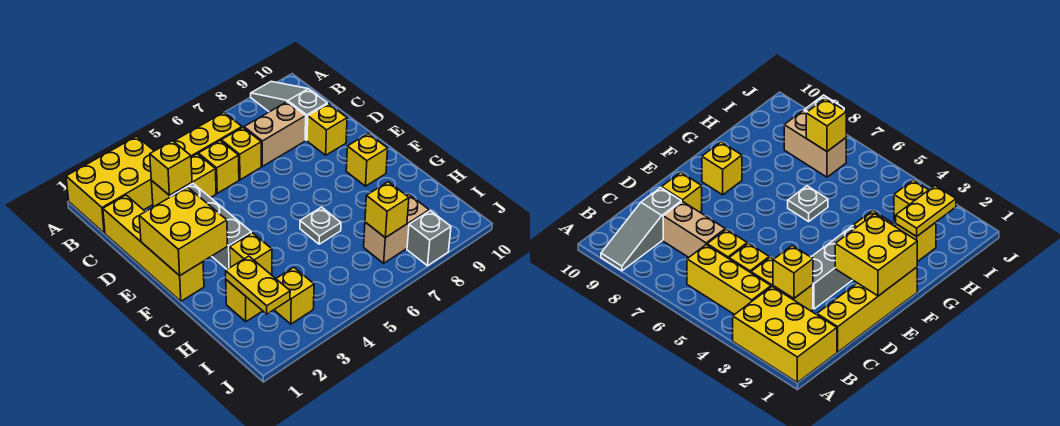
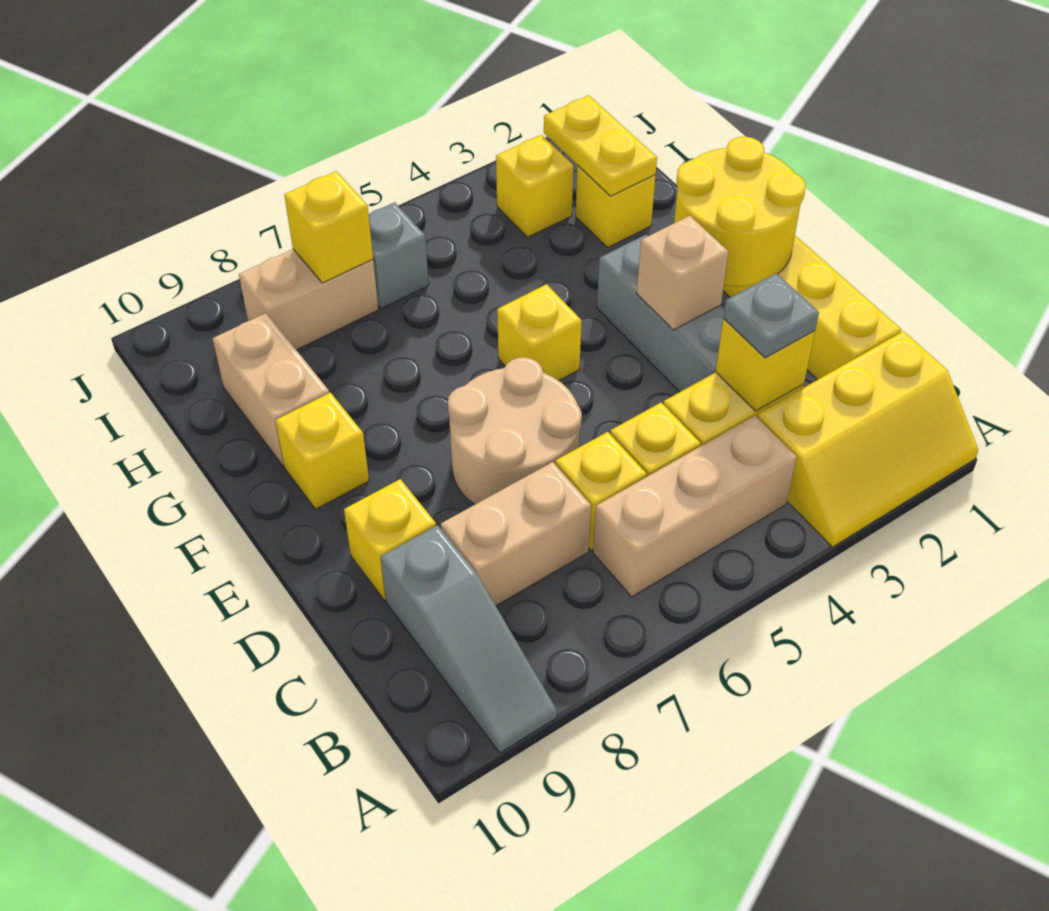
yellow brick A1:B3 level 1 -> yellow slope A1:B3 level 1 top B
yellow brick B4:B6 level 1 -> tan brick B4:B6 level 1
none -> tan round brick D6:E7 level 1
yellow brick E1:F2 level 2 -> yellow round brick E1:F2 level 2
none -> tan brick E3 level 2
yellow brick G3 level 1 -> yellow brick F5 level 1
grey plate G6 level 1 -> grey plate C3 level 3
none -> tan brick G9:H9 level 1
grey brick J8 level 1 -> grey brick I6 level 1

